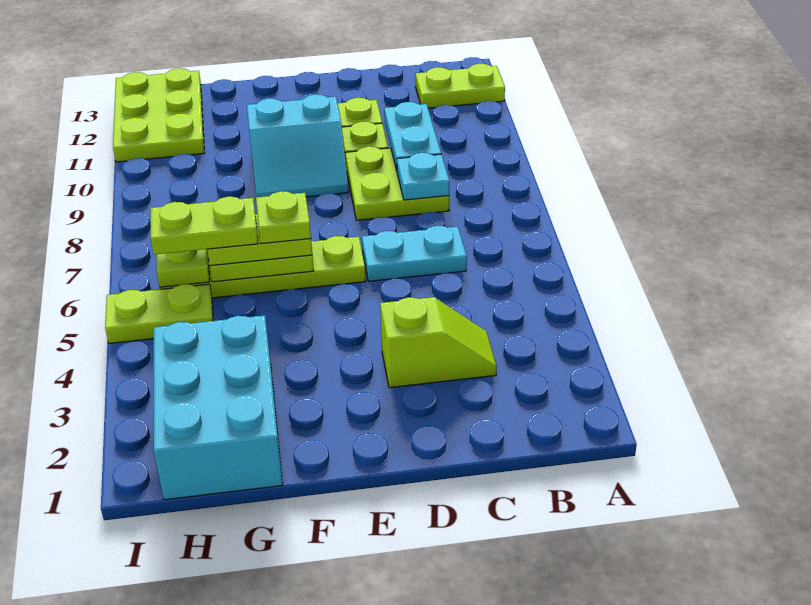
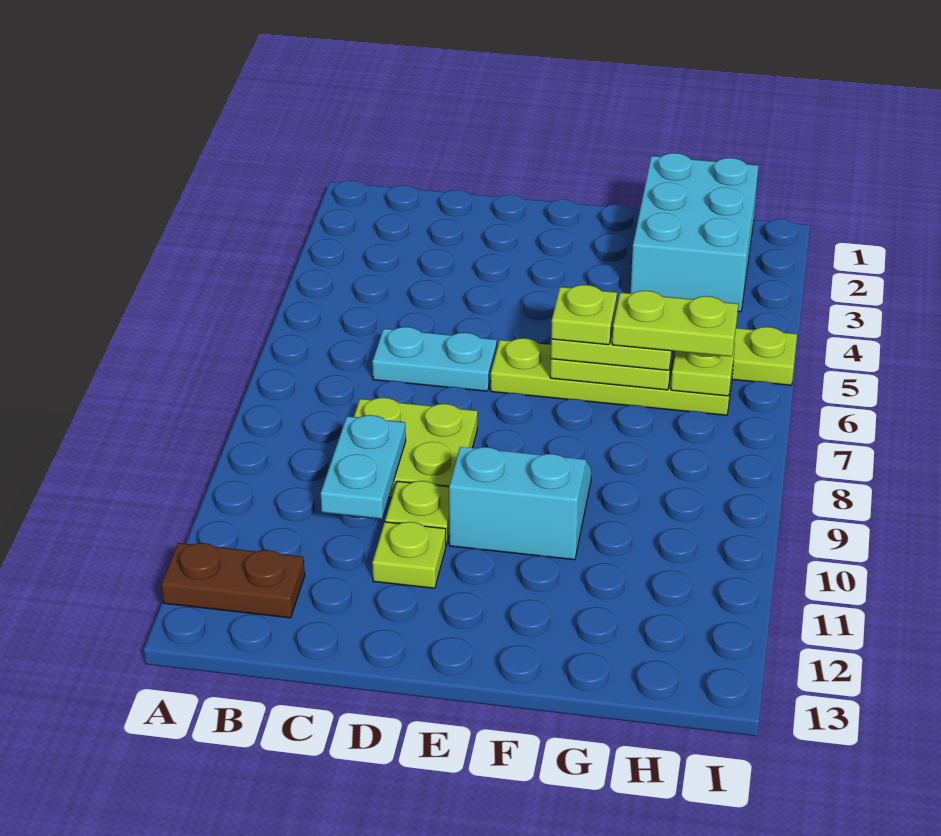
lime plate A12:B12 level 1 -> brown plate A12:B12 level 1
lime slope C3:D3 level 1 top D -> none
cyan plate C8 level 2 -> none
lime plate H11:I13 level 1 -> none

